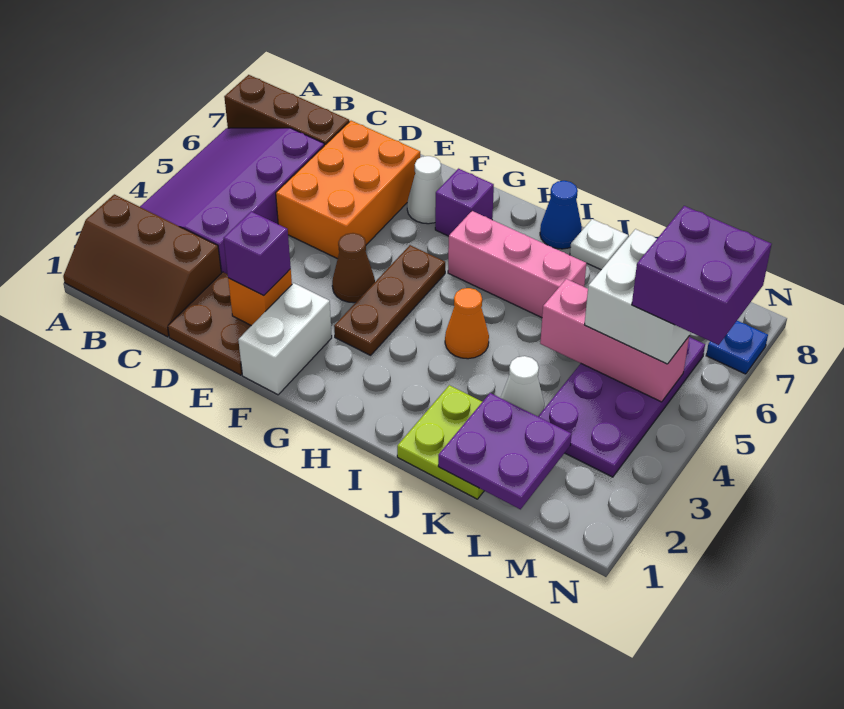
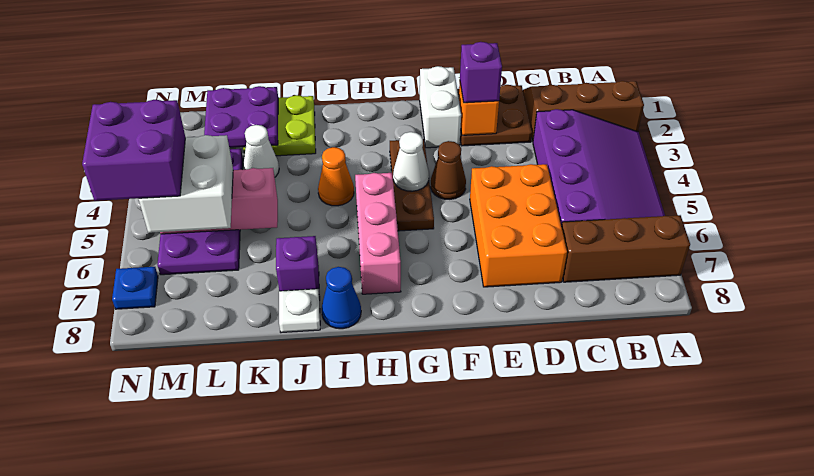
white cone F7 level 1 -> white cone G4 level 2
purple brick G7 level 1 -> purple brick J7 level 1
pink brick H6:J6 level 1 -> pink brick H5:H7 level 1

